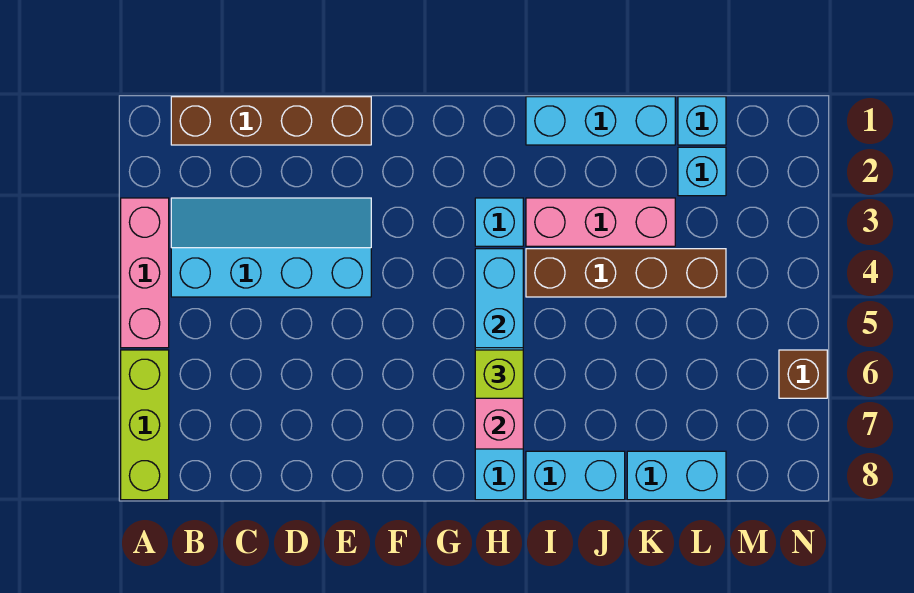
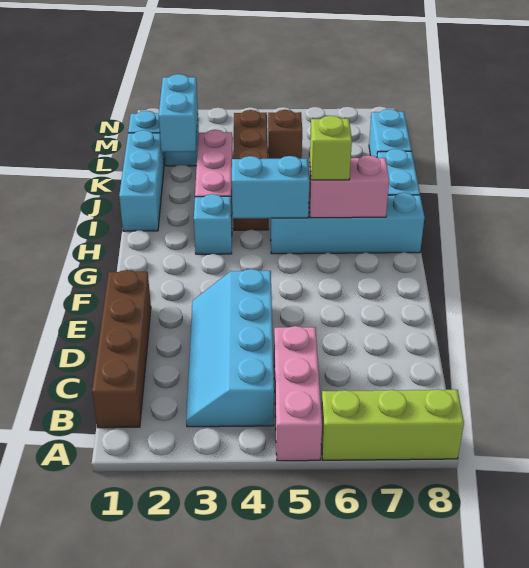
pink brick A3:A5 level 1 -> pink brick A5:C5 level 1
none -> cyan brick K2:L2 level 2
brown brick N6 level 1 -> brown brick L5 level 1

